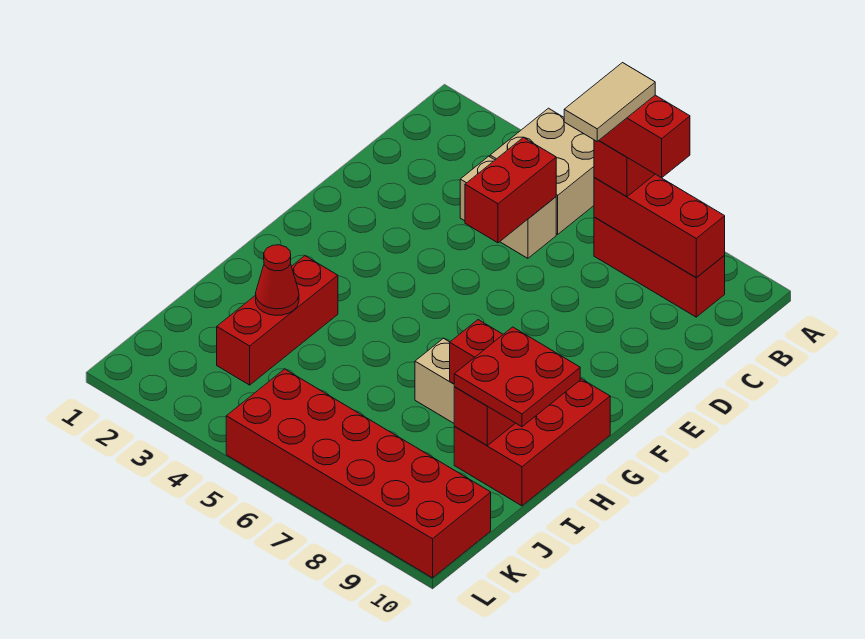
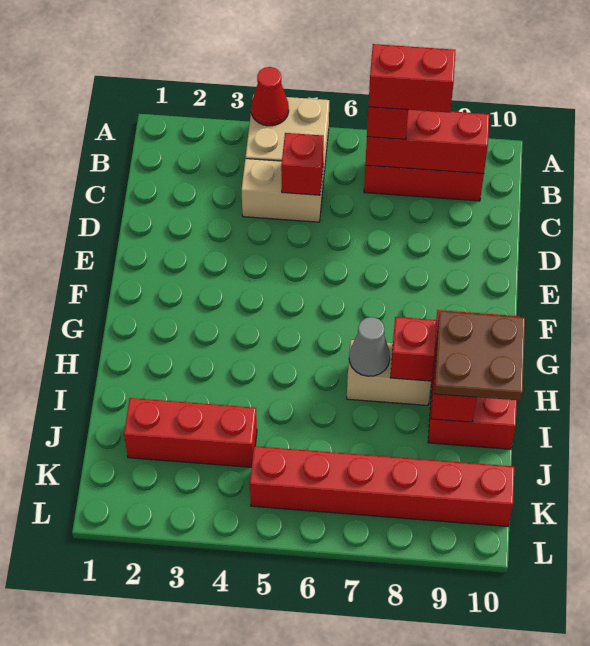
tan tile B7:C7 level 5 -> none
red brick C5:D5 level 2 -> red brick C5 level 2
red brick H3:J3 level 1 -> red brick J2:J4 level 1
none -> grey cone H7 level 2
red plate H9:I10 level 3 -> brown plate H9:I10 level 3
red cone I3 level 2 -> red cone A4 level 2
red brick K5:L10 level 1 -> red brick K5:K10 level 1

